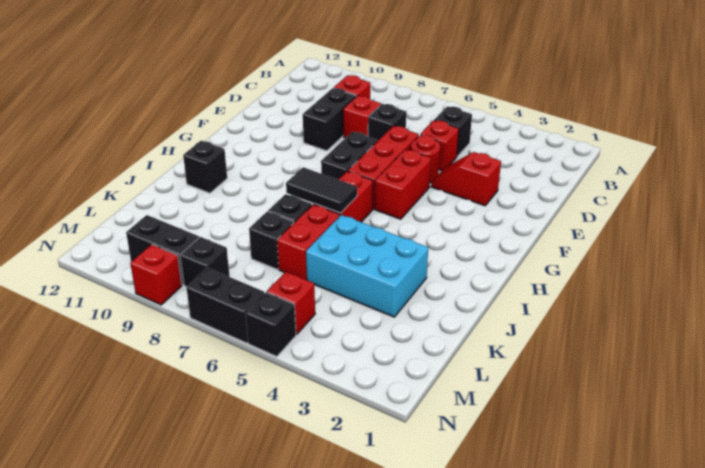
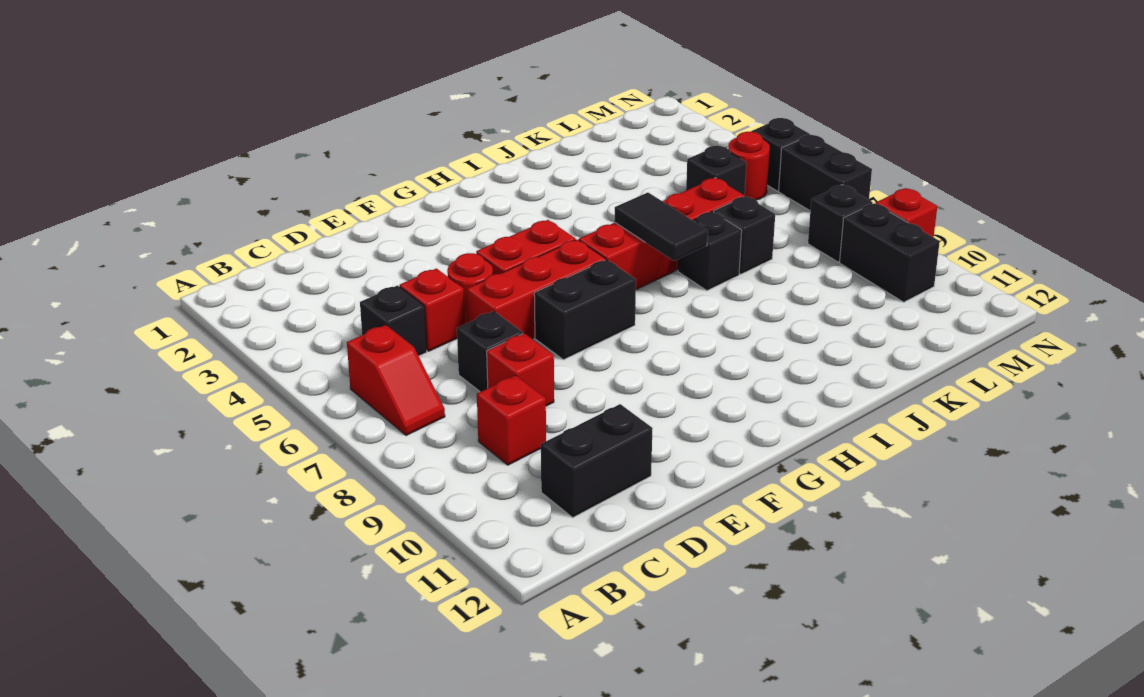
black brick D9:E9 level 1 -> black brick C11:D11 level 1
red slope E3:E4 level 1 top 3 -> red slope B6:B7 level 1 top 6
black brick I11 level 1 -> black brick L5 level 1
cyan brick J3:K5 level 1 -> none
red brick M5 level 1 -> red round brick M5 level 1

